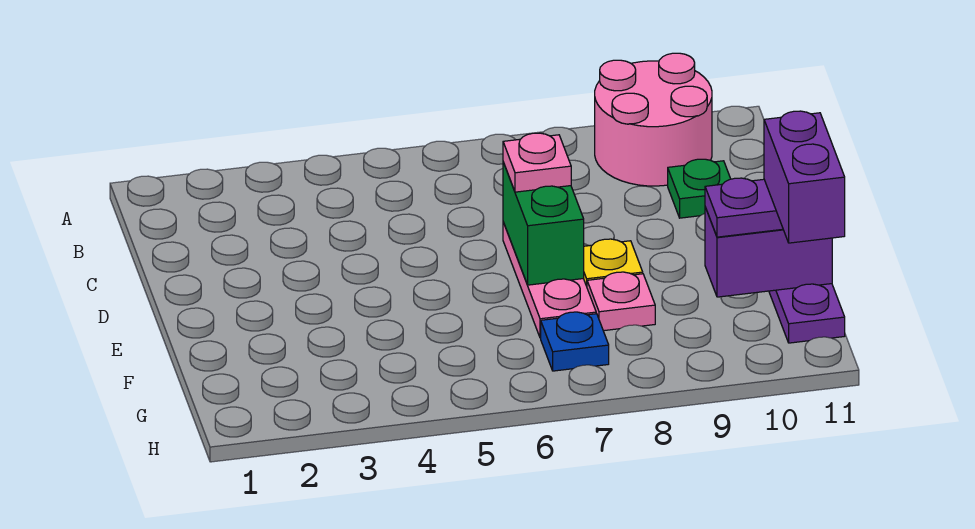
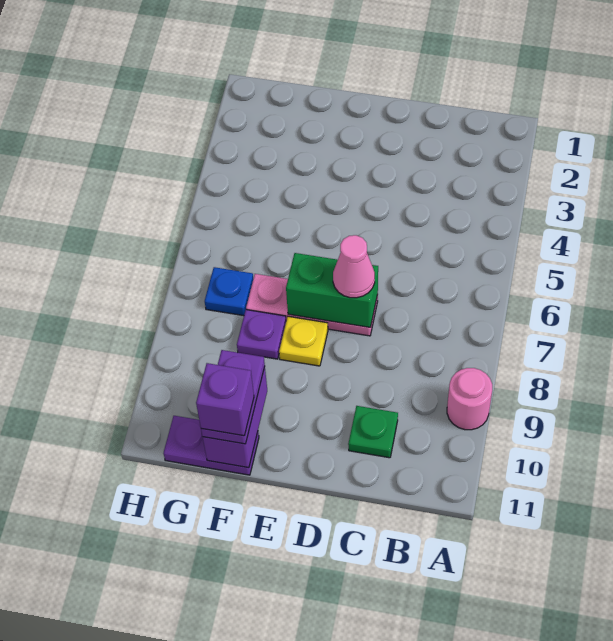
pink round brick A9:B10 level 1 -> pink round brick A9 level 1
pink plate D7 level 3 -> pink cone D7 level 3
pink plate F8 level 1 -> purple plate F8 level 1
purple brick F11:G11 level 4 -> purple brick F11 level 4

